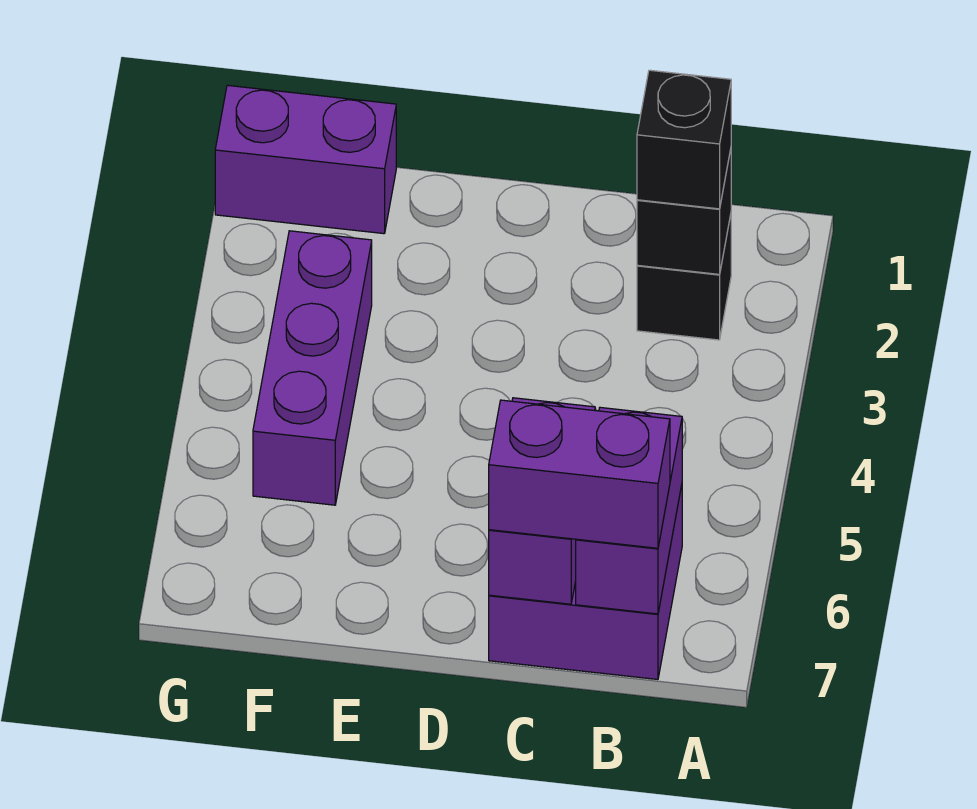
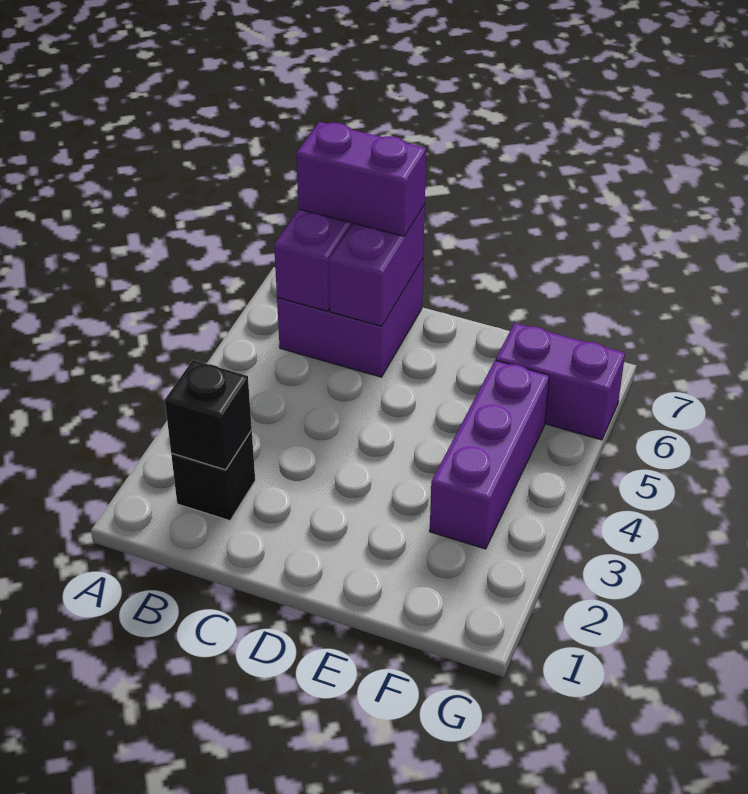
black brick B2 level 3 -> none
purple brick F1:G1 level 1 -> purple brick F6:G6 level 1

